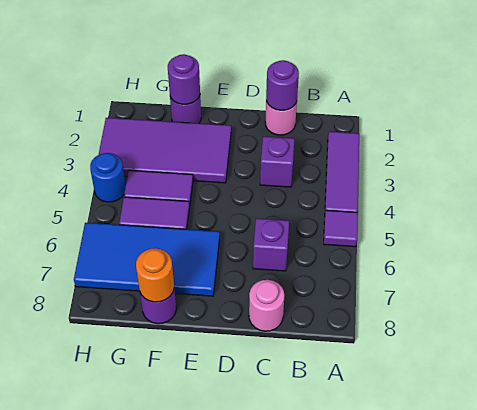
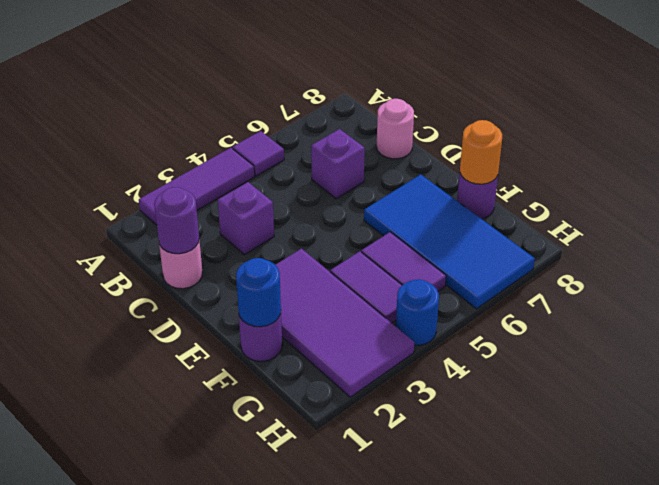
purple round brick F1 level 2 -> blue round brick F1 level 2

